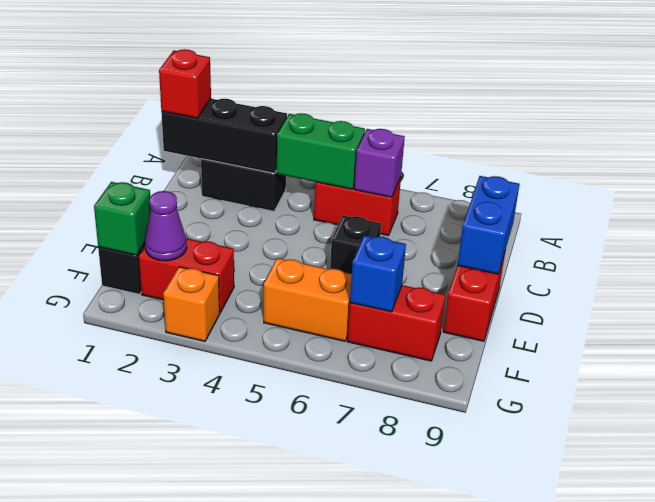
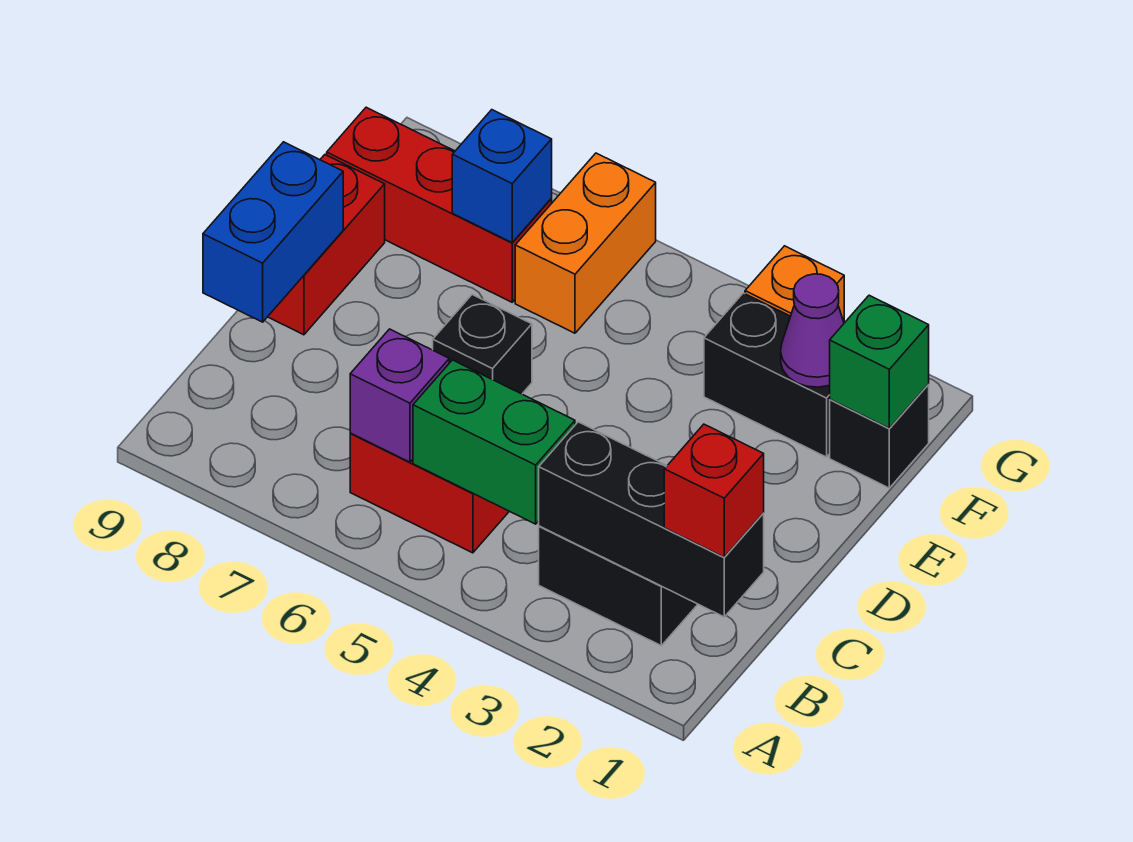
red brick F2:F3 level 1 -> black brick F2:F3 level 1
orange brick F5:F6 level 1 -> orange brick F6:G6 level 1
red brick F7:F8 level 1 -> red brick F7:F9 level 1

